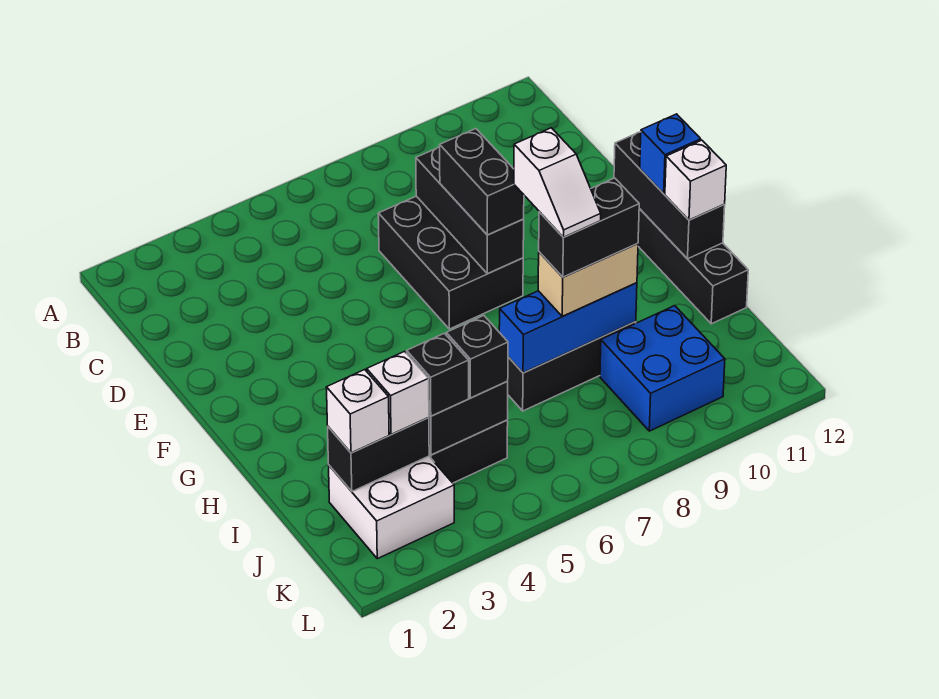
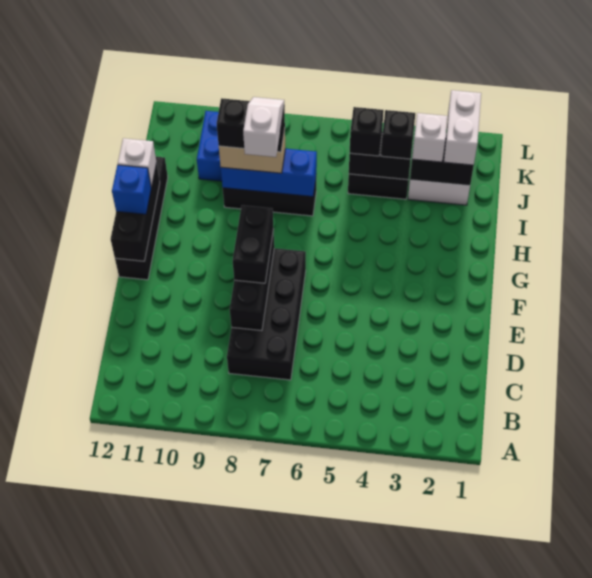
black brick D7:F8 level 1 -> black brick C7:F8 level 1
white brick J2 level 3 -> white brick J2:K2 level 3

